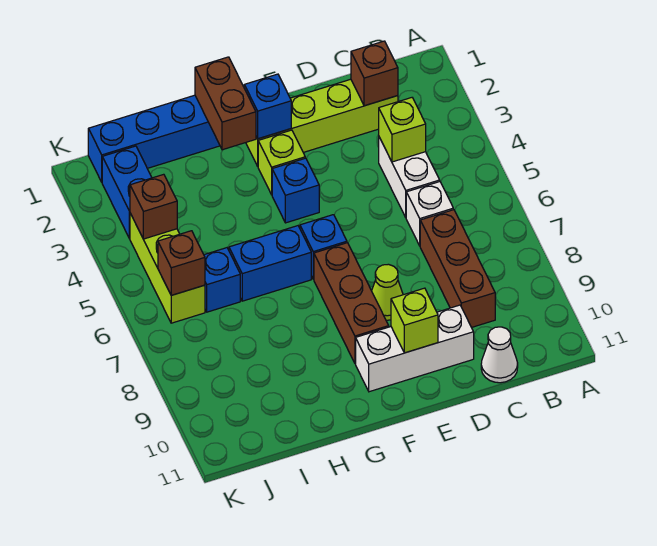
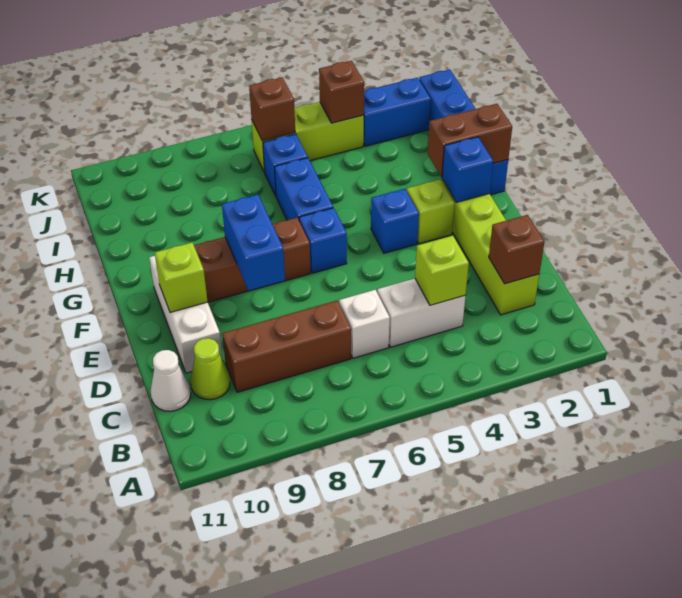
lime cone E8 level 1 -> lime cone C10 level 1
none -> blue brick E8:F8 level 2

